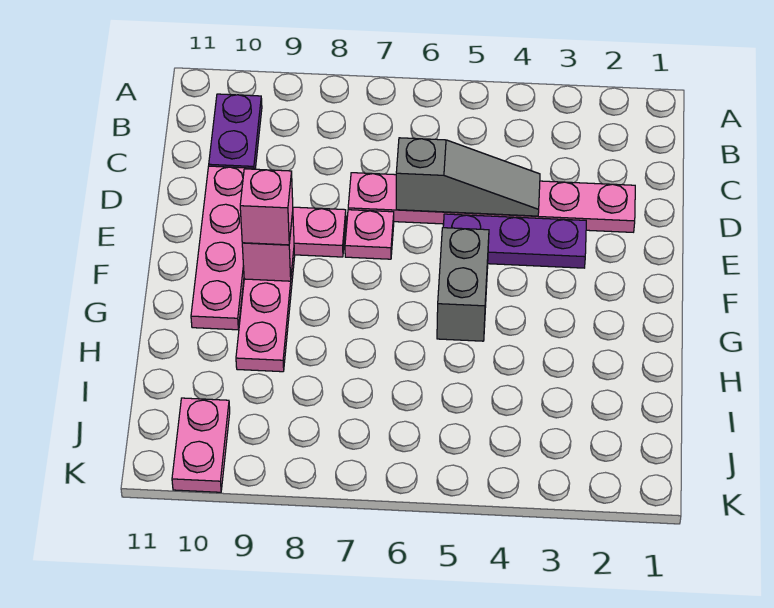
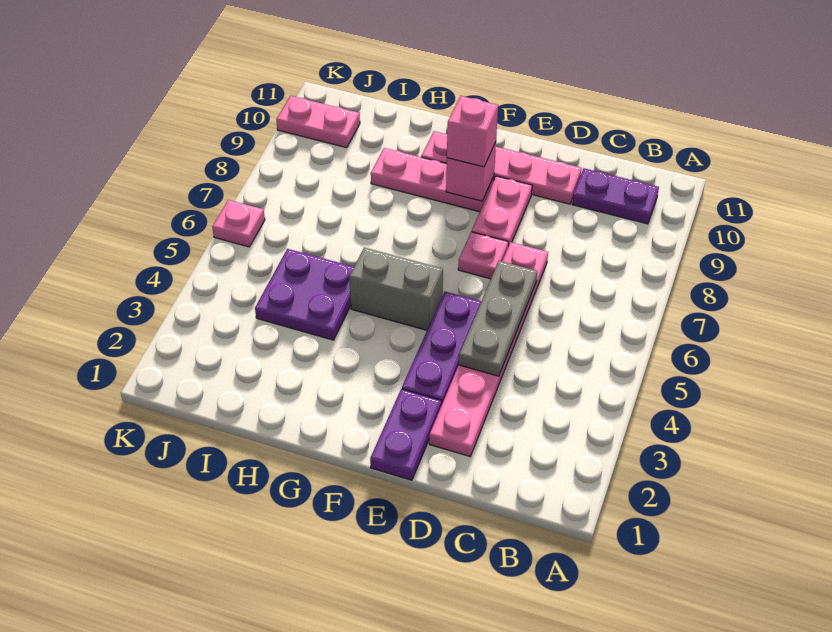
grey slope D4:D6 level 2 top 6 -> grey plate D4:D6 level 2
none -> purple plate E1:E2 level 1
none -> purple plate H4:I5 level 1
none -> pink plate K6 level 1

